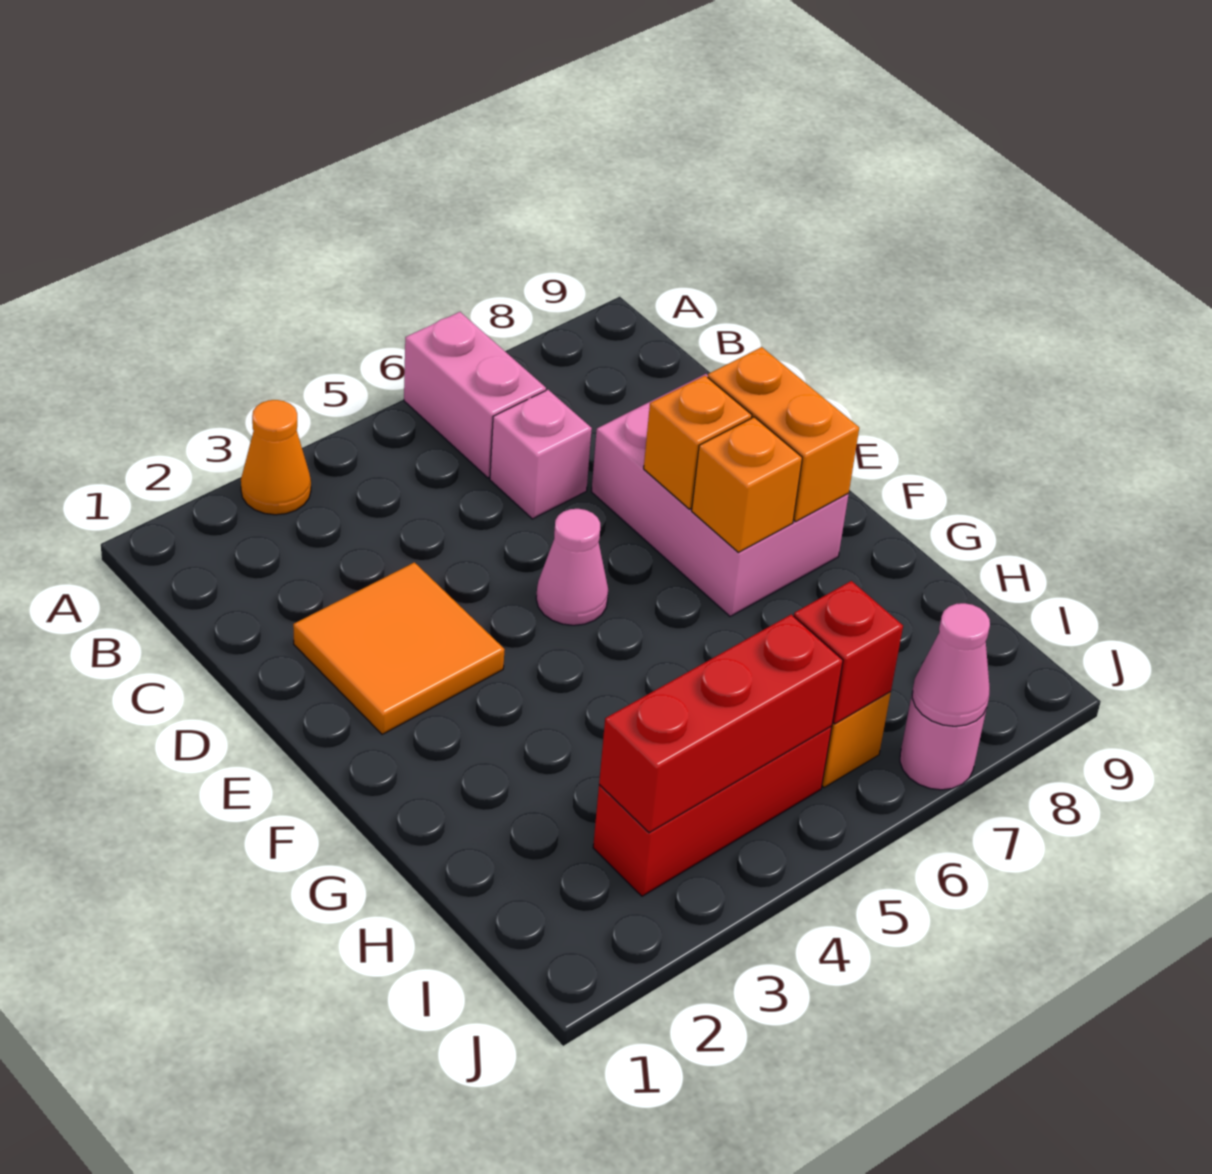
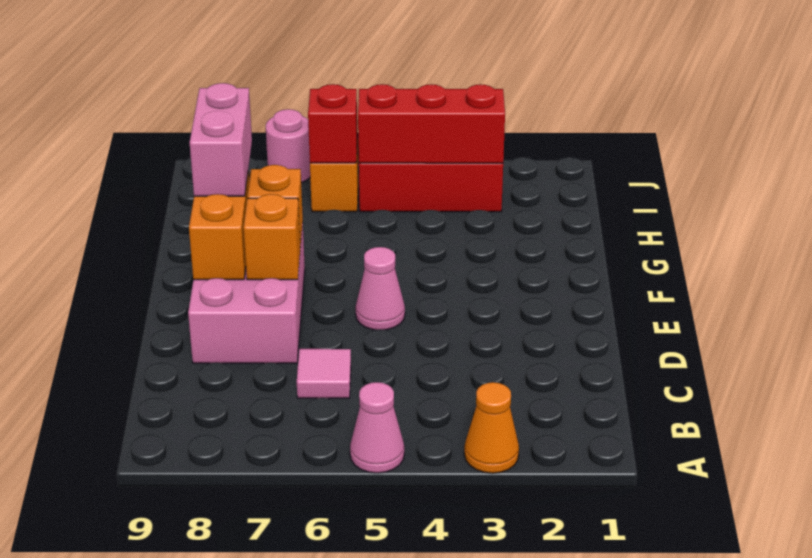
pink brick A6:B6 level 1 -> pink brick F8:G8 level 3
pink brick C6 level 1 -> pink tile C6 level 1
orange tile D2:E3 level 1 -> none
pink cone J7 level 2 -> pink cone A5 level 1

